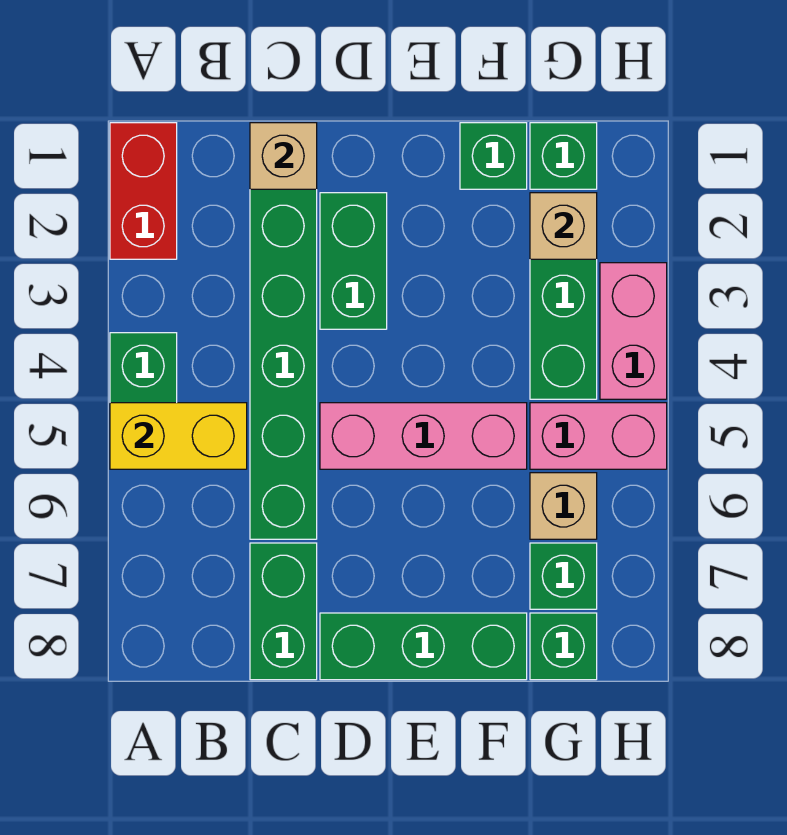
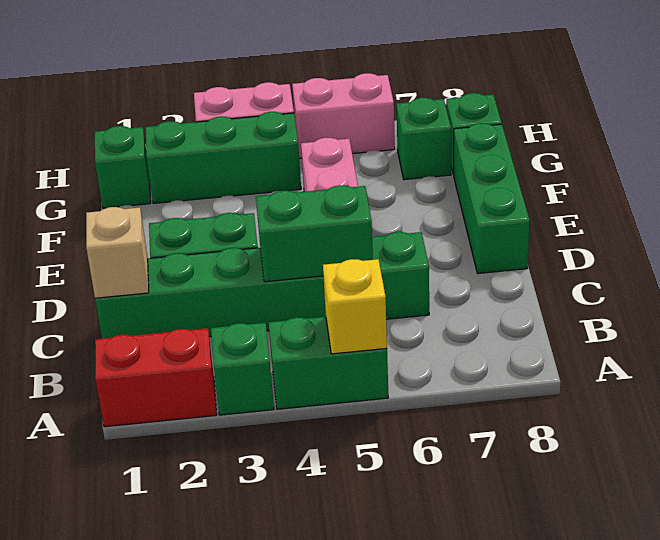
yellow brick A5:B5 level 2 -> yellow brick A5 level 2
green brick C7:C8 level 1 -> green brick C4:C5 level 2
green brick F1 level 1 -> green brick A3 level 1
tan brick G2 level 2 -> none
pink brick G5:H5 level 1 -> pink brick H5:H6 level 1
tan brick G6 level 1 -> none

